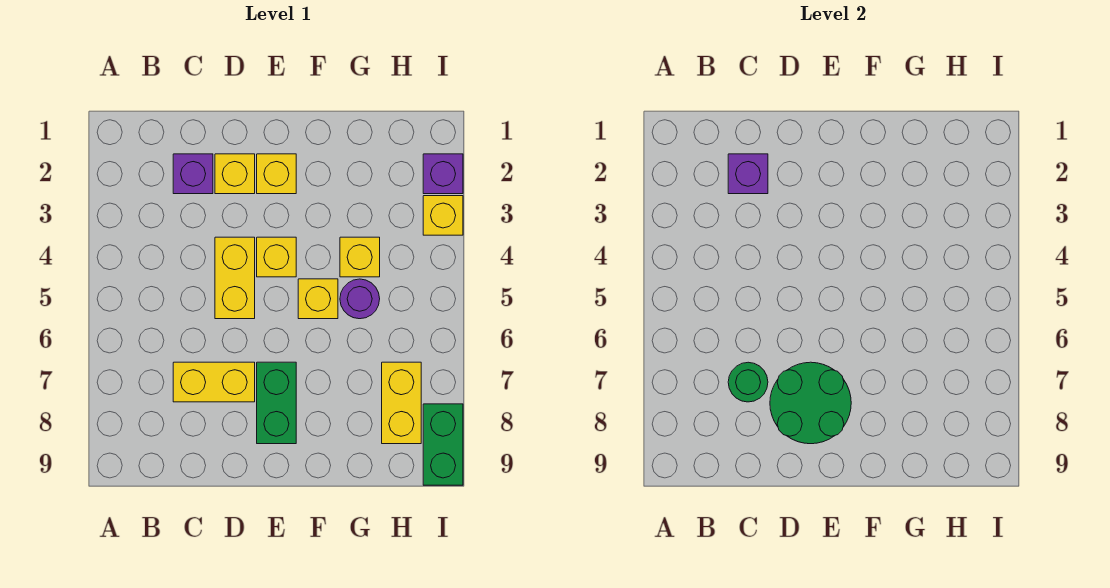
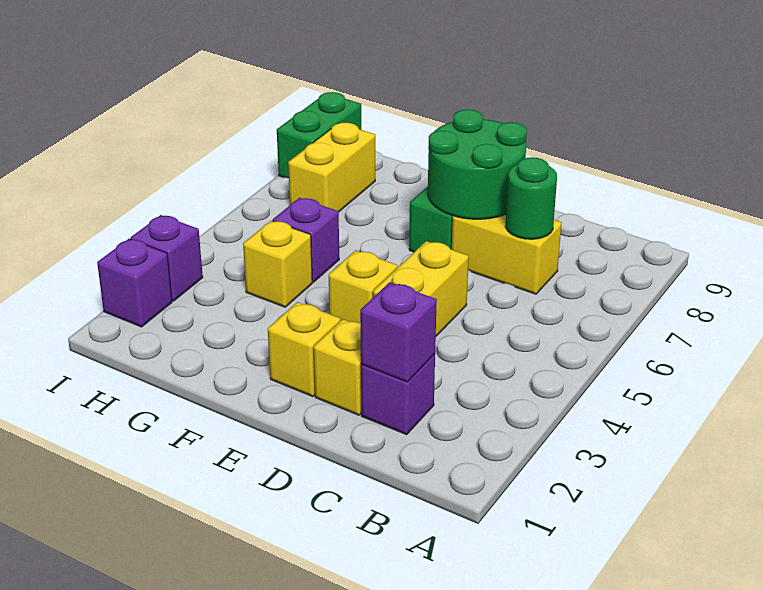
yellow brick F5 level 1 -> none
purple round brick G5 level 1 -> purple brick G5 level 1
yellow brick I3 level 1 -> purple brick I3 level 1

